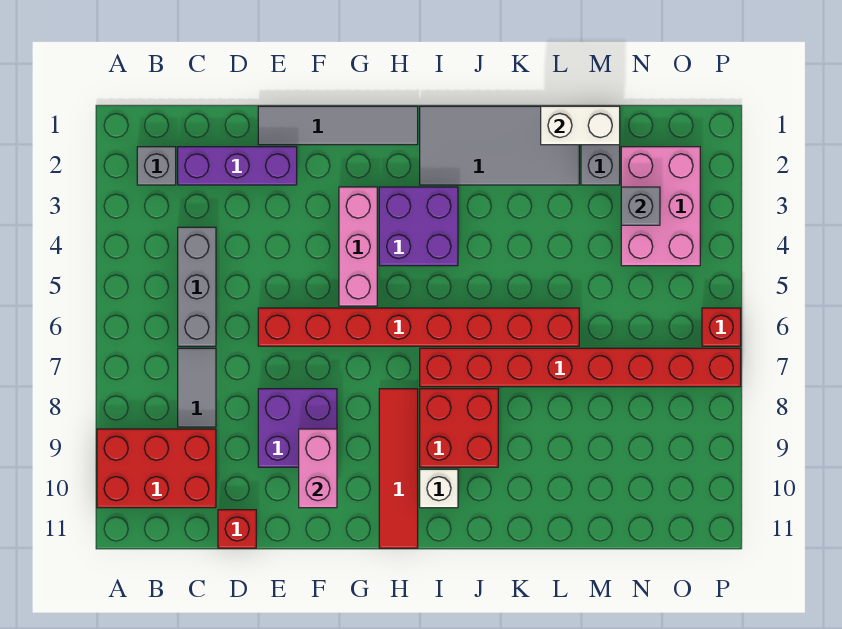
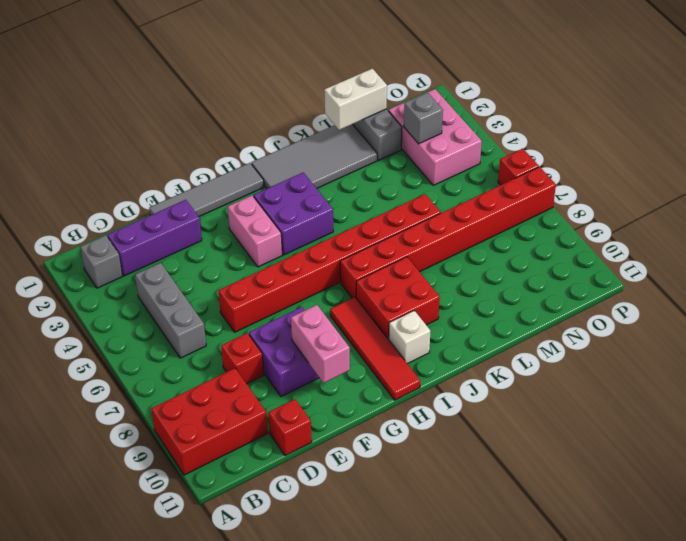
grey tile C7:C8 level 1 -> none
none -> red brick D8 level 1
pink brick G3:G5 level 1 -> pink brick G3:G4 level 1

